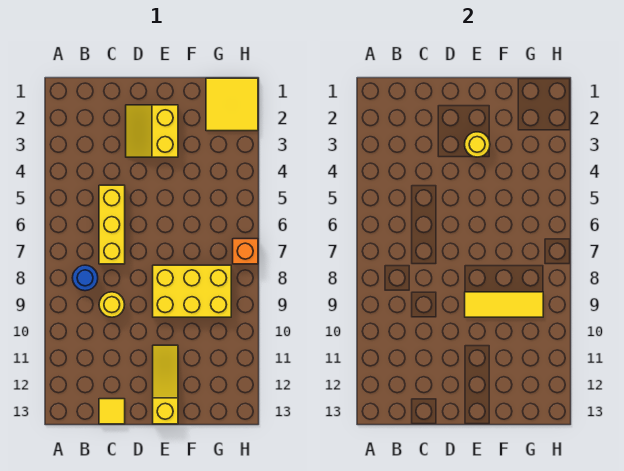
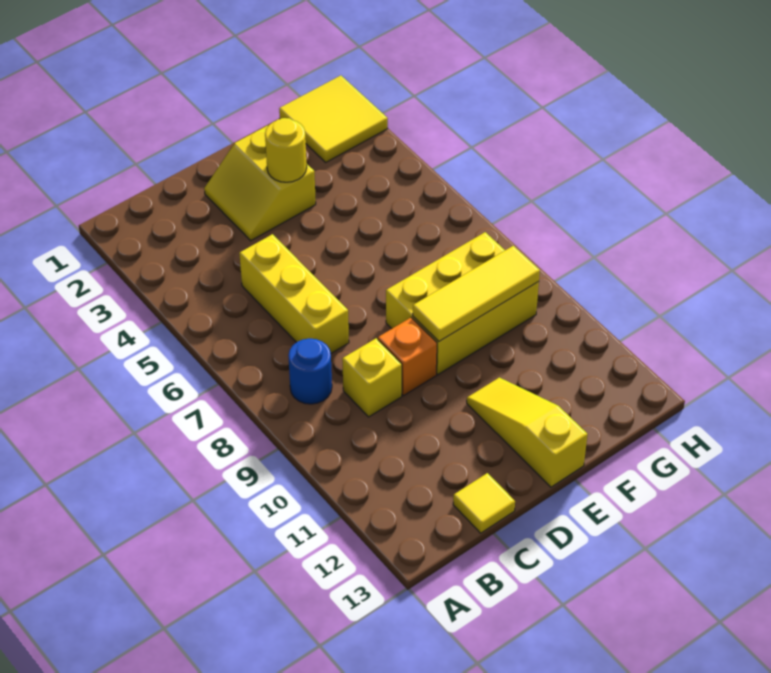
yellow round brick C9 level 1 -> yellow brick C9 level 1
orange brick H7 level 1 -> orange brick D9 level 1

